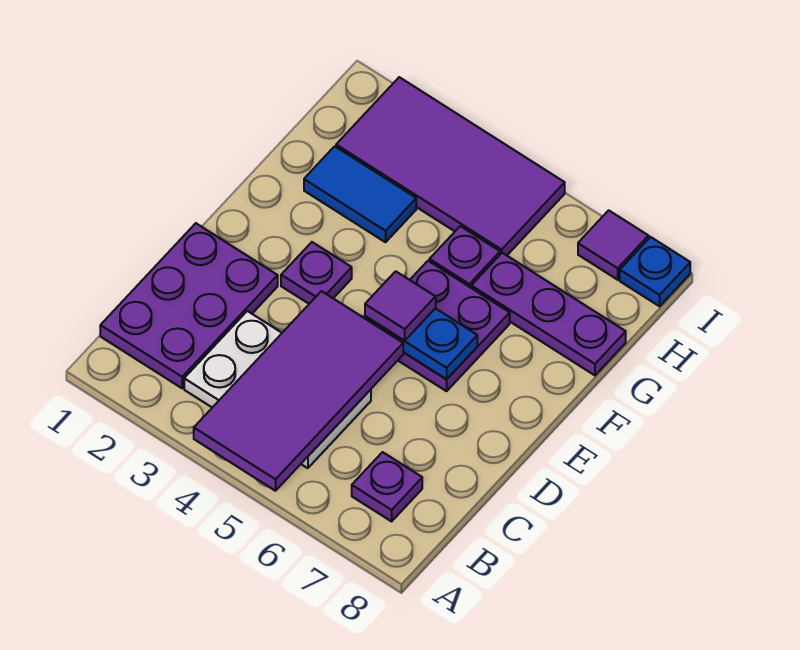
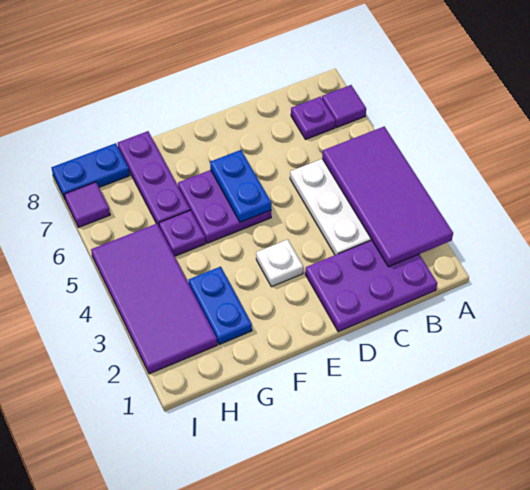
purple tile A4:D5 level 2 -> purple tile A2:B5 level 2
purple plate E3 level 1 -> white plate E3 level 1
purple tile E5 level 3 -> purple tile A7 level 1
blue tile G2:G3 level 1 -> blue plate G2:G3 level 1
blue plate I8 level 1 -> blue plate H8:I8 level 1

